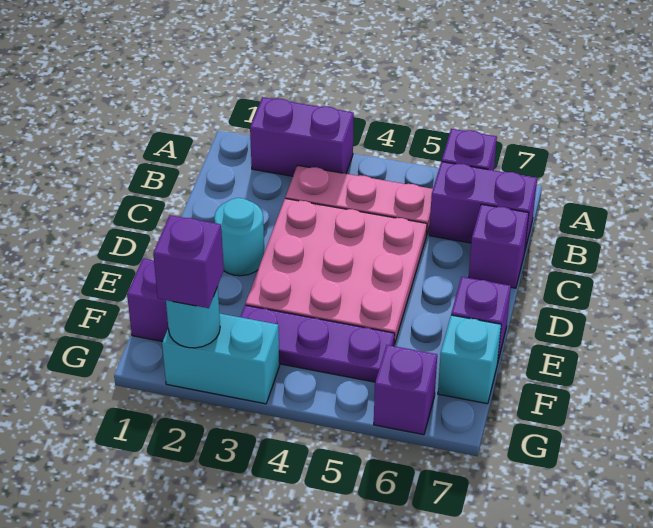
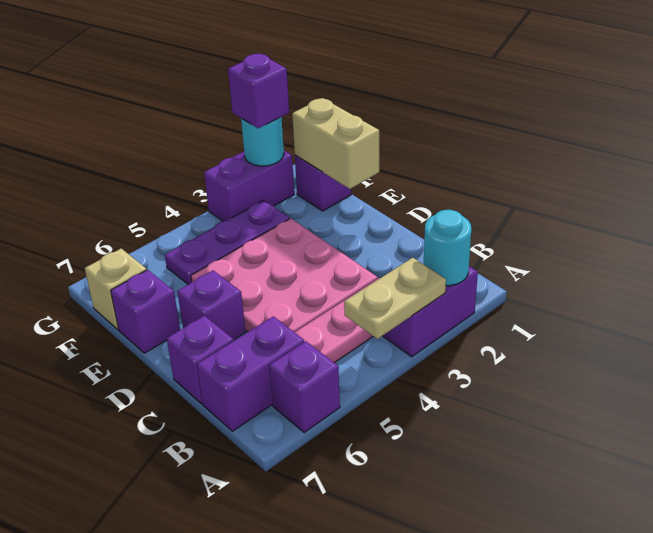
none -> tan plate A3:A4 level 2
cyan round brick D2 level 1 -> cyan round brick A2 level 2
none -> tan brick E1:F1 level 2
cyan brick F7 level 1 -> tan brick F7 level 1
cyan brick G2:G3 level 1 -> purple brick G2:G3 level 1
purple brick G6 level 1 -> purple brick D6 level 1

